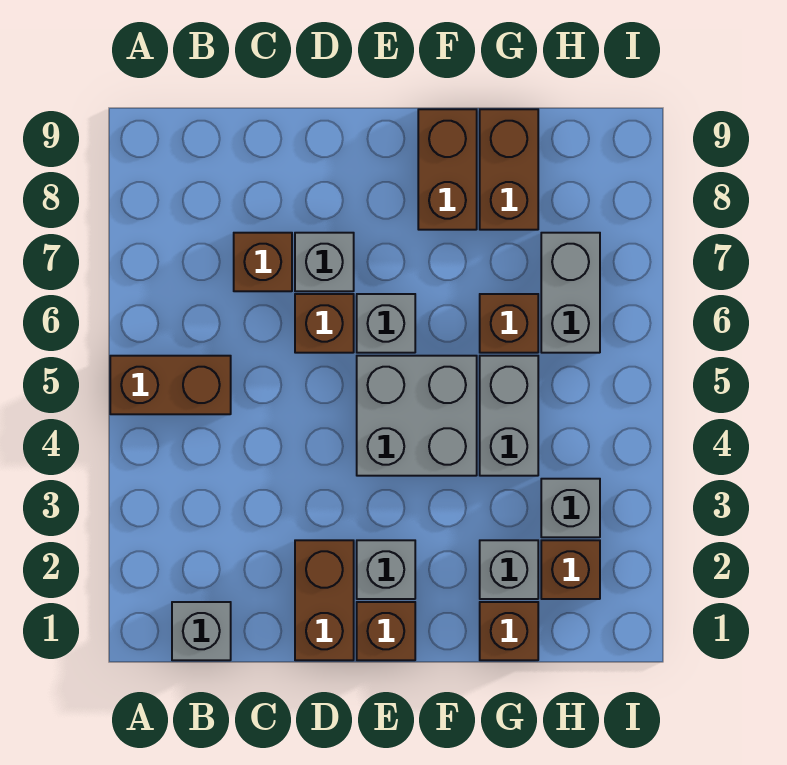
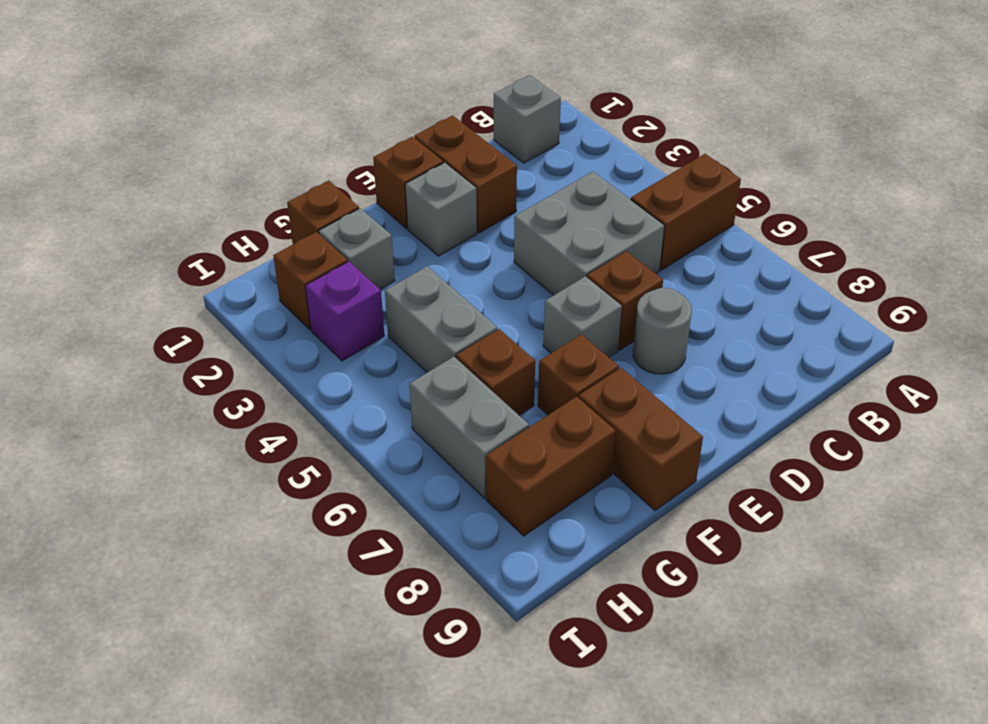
brown brick C7 level 1 -> brown brick F7 level 1
grey brick D7 level 1 -> grey round brick D7 level 1
grey brick E4:F5 level 1 -> grey brick C4:D5 level 1
brown brick G8:G9 level 1 -> brown brick G8:H8 level 1
grey brick H3 level 1 -> purple brick H3 level 1

